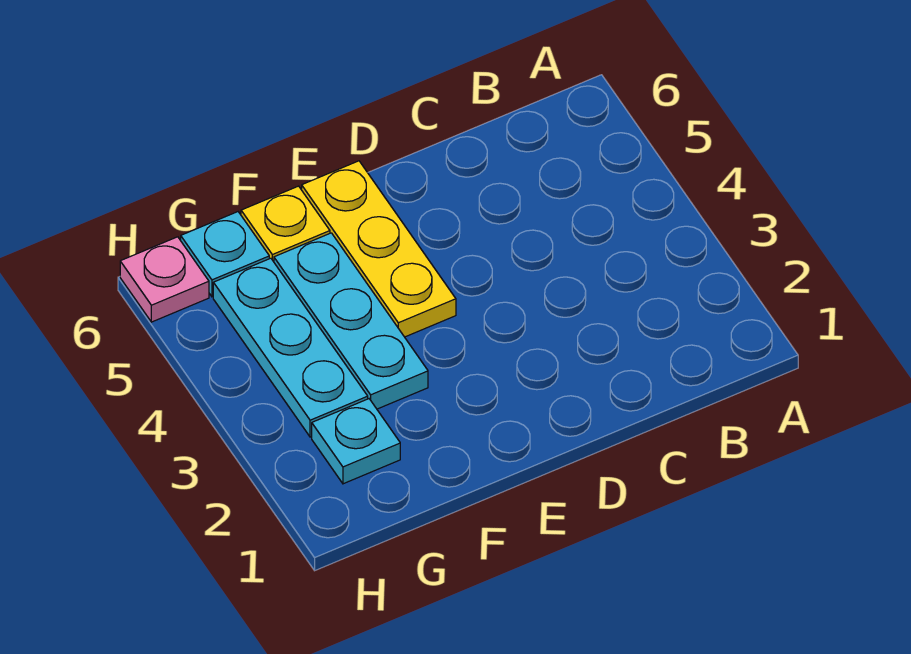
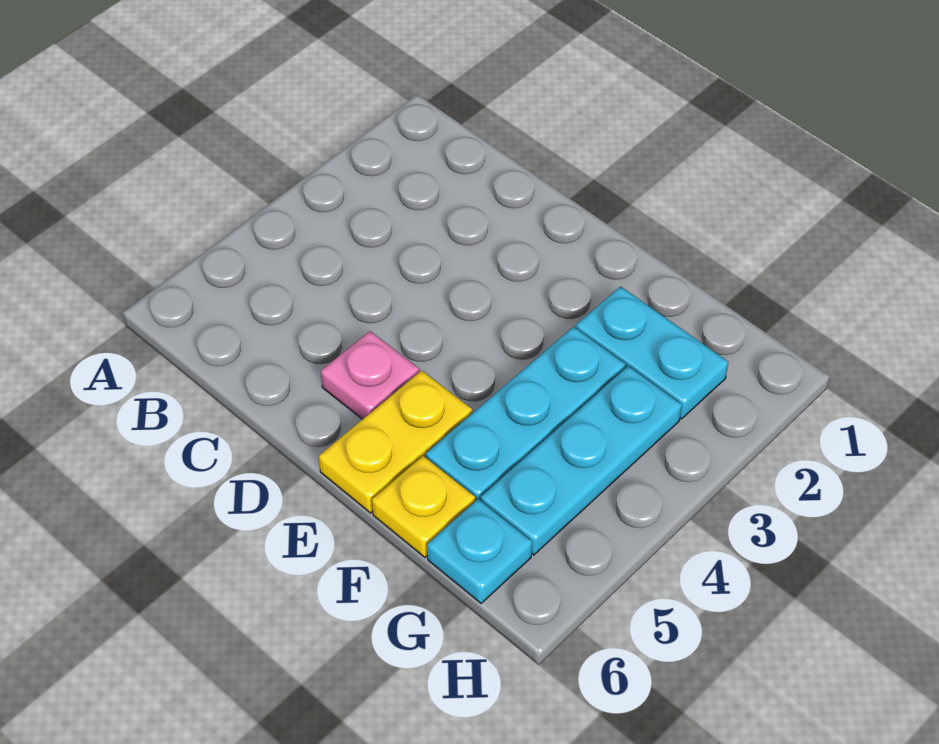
yellow plate E4:E6 level 1 -> yellow plate E5:E6 level 1
cyan plate G2 level 1 -> cyan plate F2:G2 level 1
pink plate H6 level 1 -> pink plate D5 level 1

